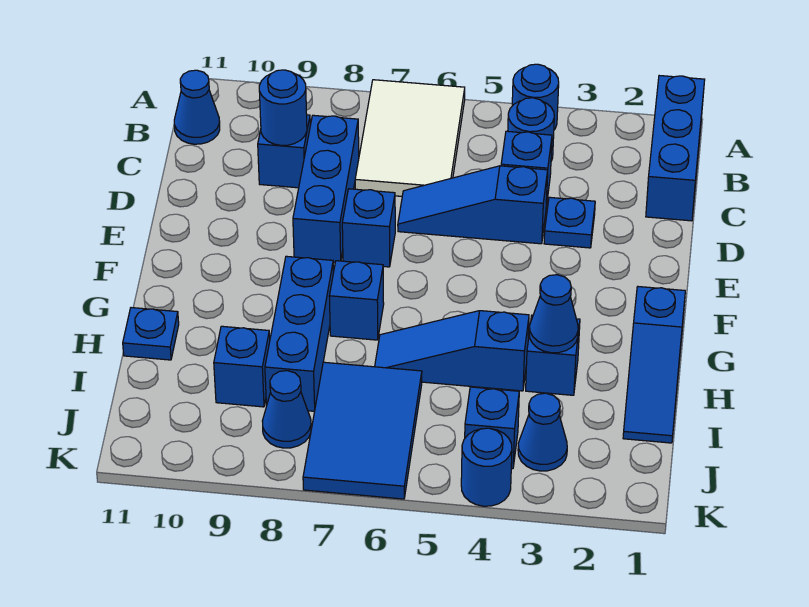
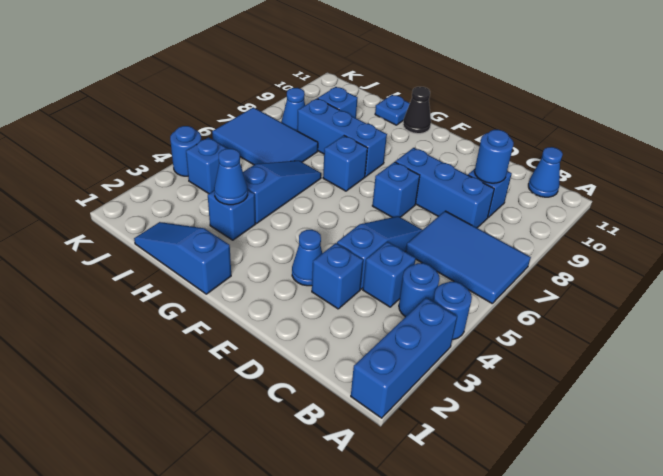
blue brick A1:C1 level 1 -> blue brick A1:A3 level 1
white tile A6:C7 level 1 -> blue tile A6:C7 level 1
blue plate D3 level 1 -> blue brick D3 level 1
none -> black cone G11 level 1
blue cone J3 level 1 -> blue cone E3 level 1

